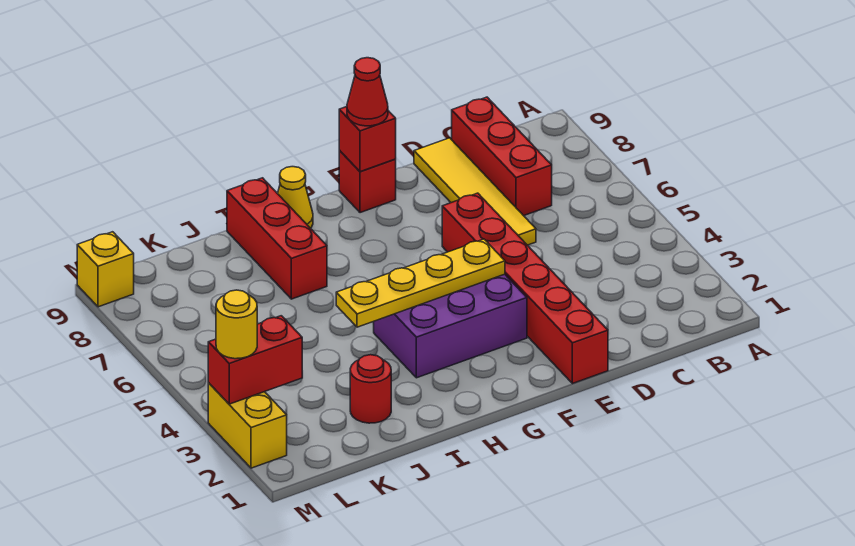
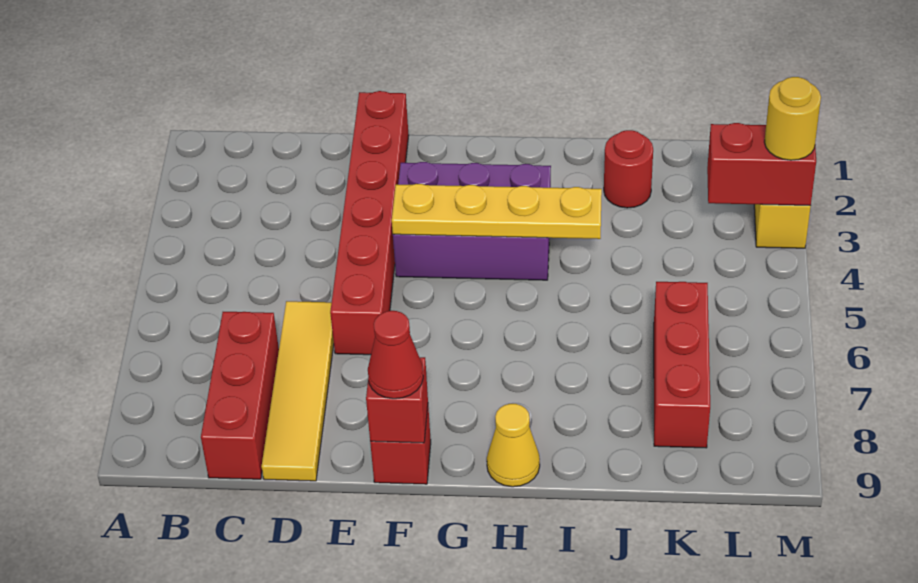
red brick I7:I9 level 1 -> red brick K6:K8 level 1
yellow brick M9 level 1 -> none

